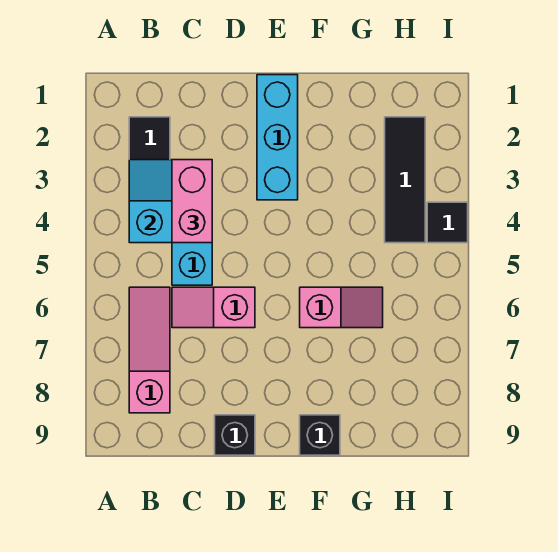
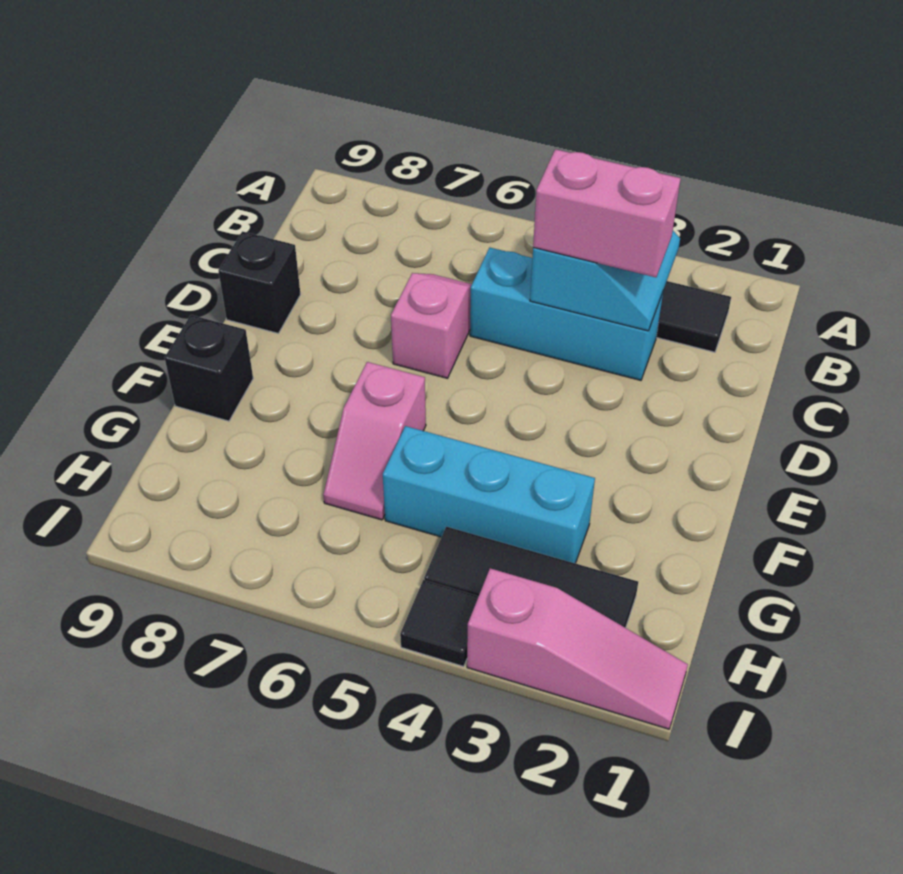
pink slope B6:B8 level 1 top 8 -> pink slope I1:I3 level 1 top 3
cyan brick E1:E3 level 1 -> cyan brick G3:G5 level 1

